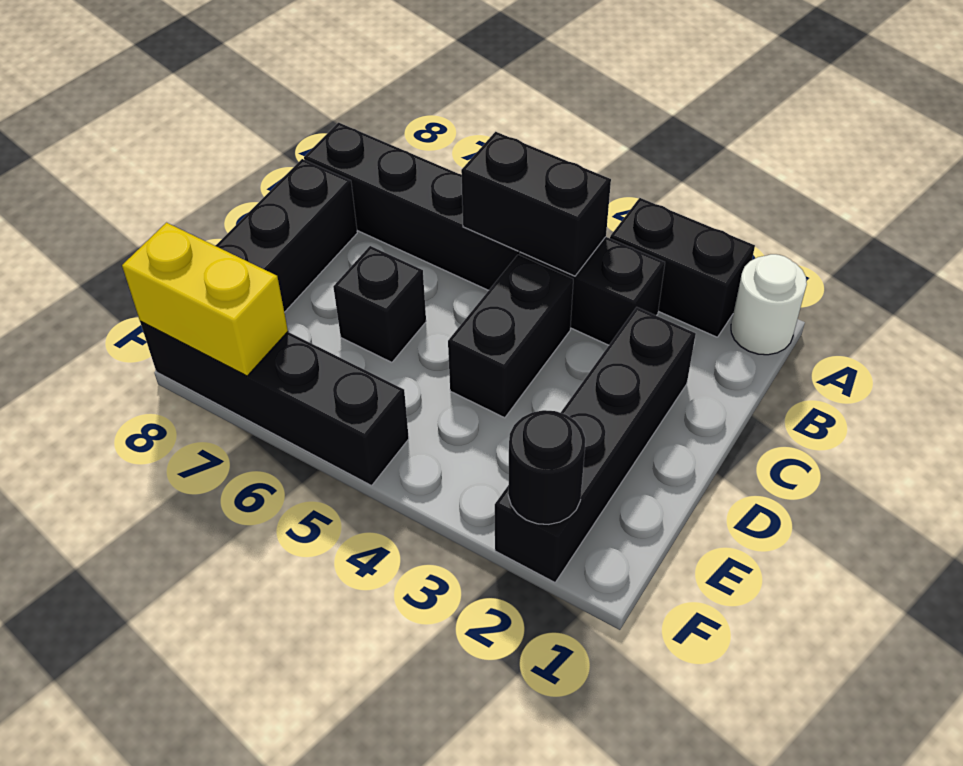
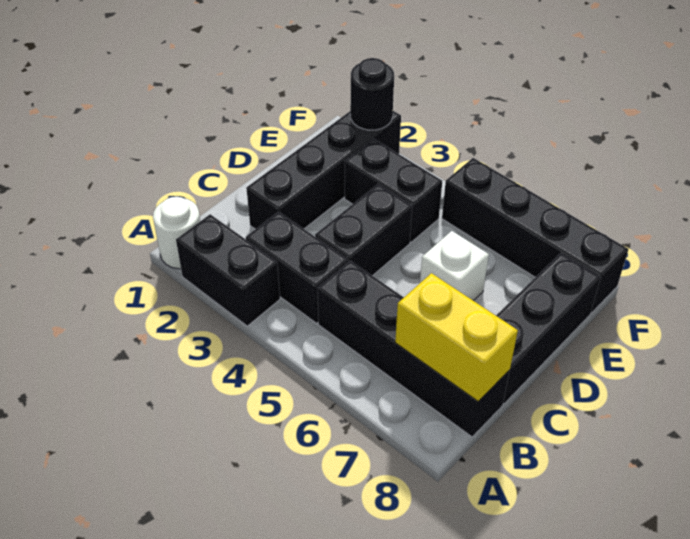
black brick B4:B5 level 2 -> black brick E3:E4 level 1
black brick D6 level 1 -> white brick D6 level 1
yellow brick F7:F8 level 2 -> yellow brick B7:B8 level 2

